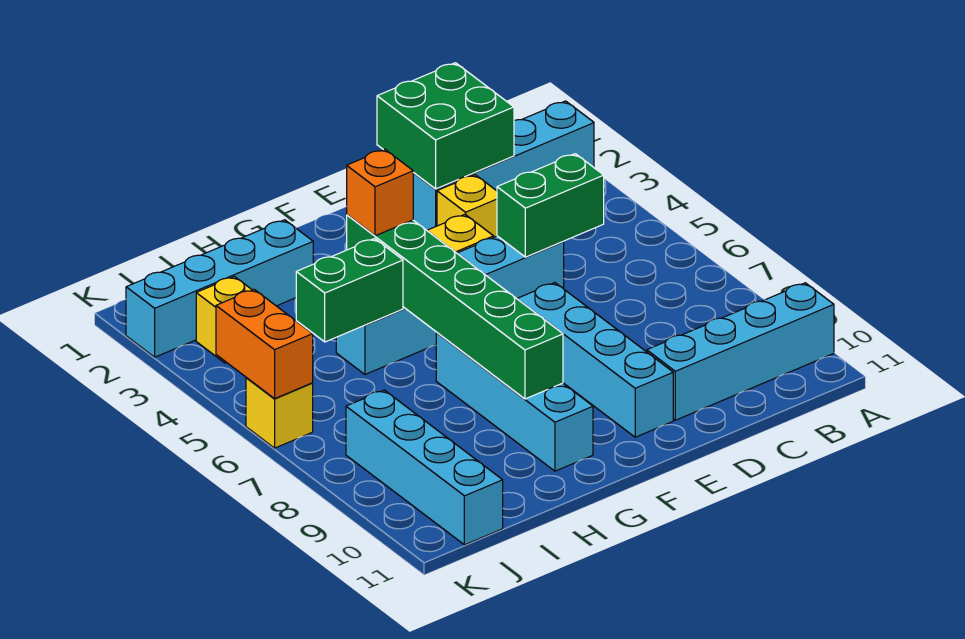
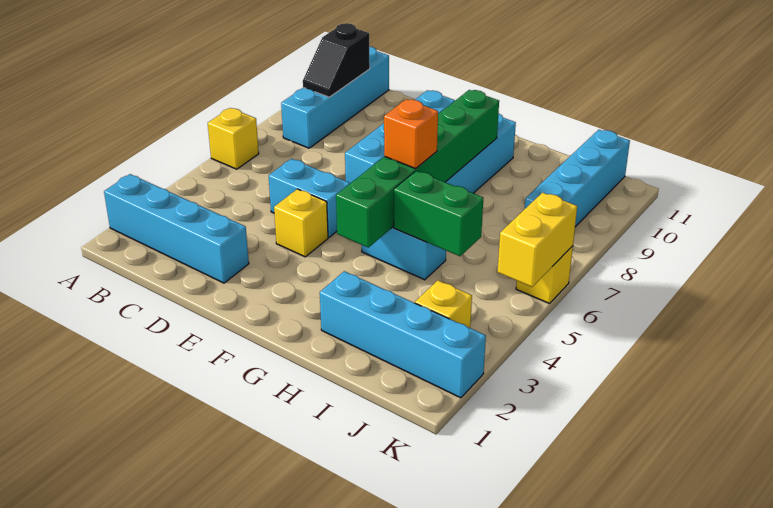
cyan brick A10:D10 level 1 -> cyan brick B8:B11 level 1
none -> black slope B9:B10 level 2 top 10
green brick C1:D2 level 2 -> none
green brick C5:D5 level 2 -> none
yellow brick D3 level 1 -> yellow brick A6 level 1
orange brick G4 level 3 -> orange brick G6 level 3
orange brick K5:K6 level 2 -> yellow brick K5:K6 level 2

